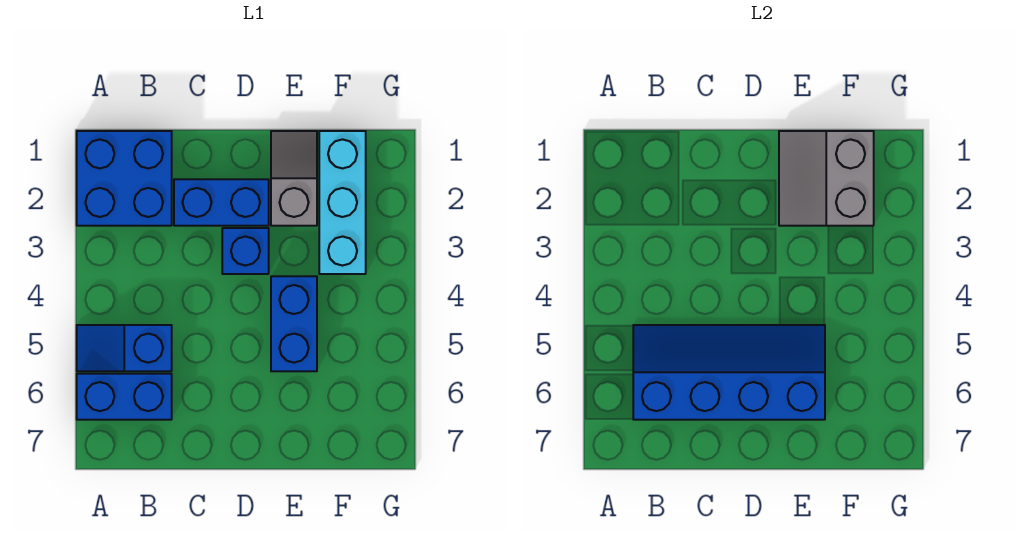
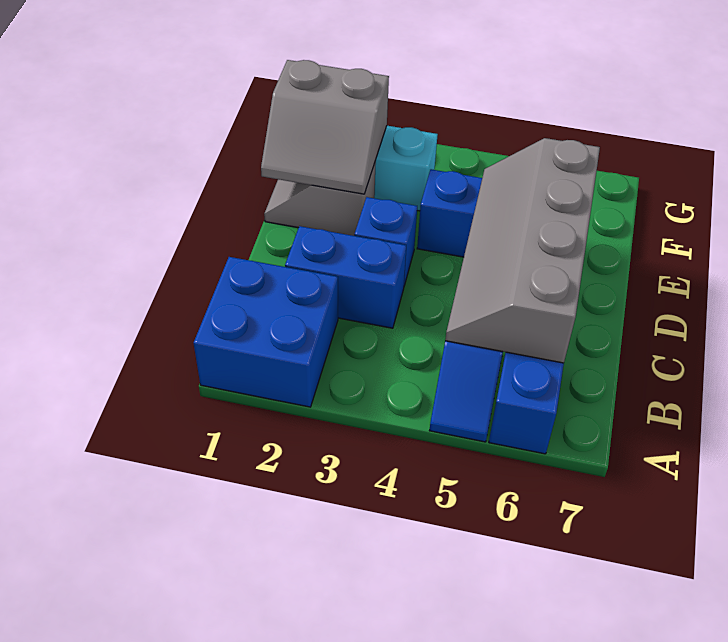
blue slope B5:E6 level 2 top 6 -> grey slope B5:E6 level 2 top 6
blue brick C2:D2 level 1 -> blue brick C2:C3 level 1

